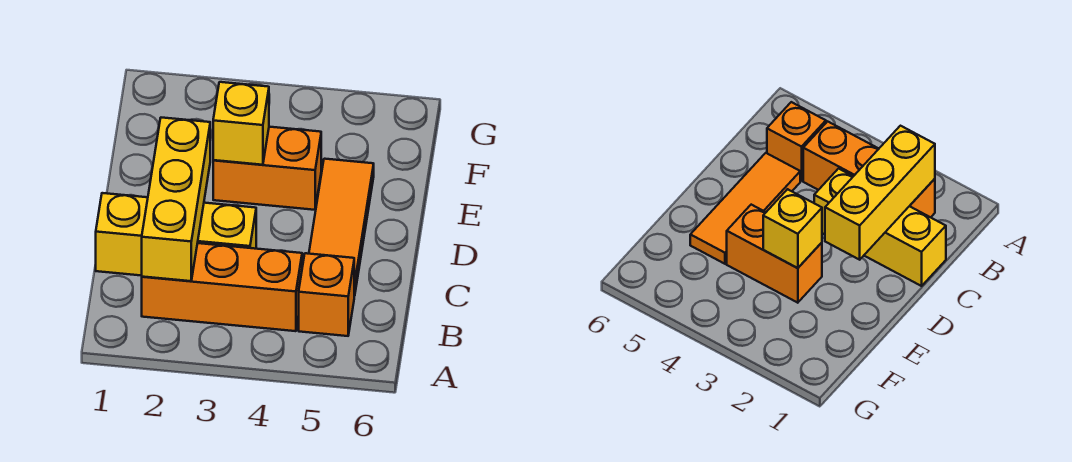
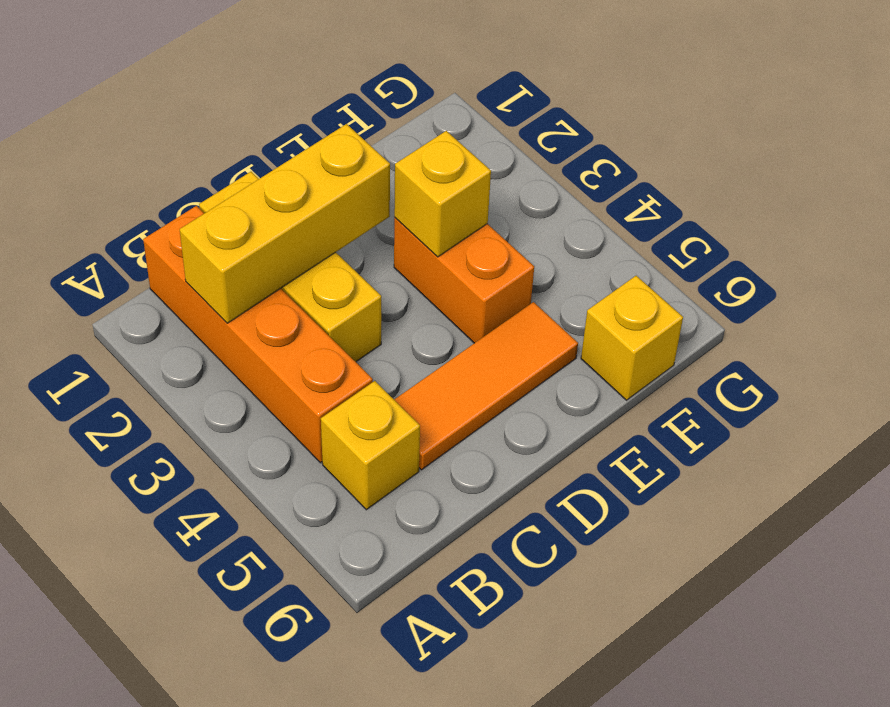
orange brick B2:B4 level 1 -> orange brick B1:B4 level 1
orange brick B5 level 1 -> yellow brick B5 level 1
none -> yellow brick F6 level 1

